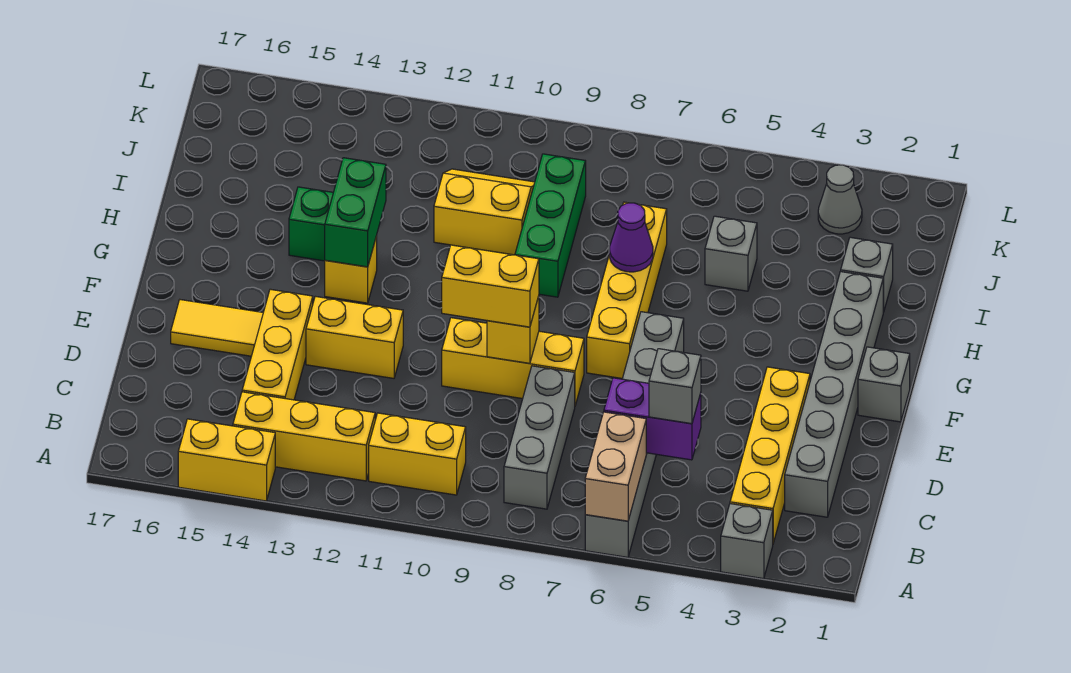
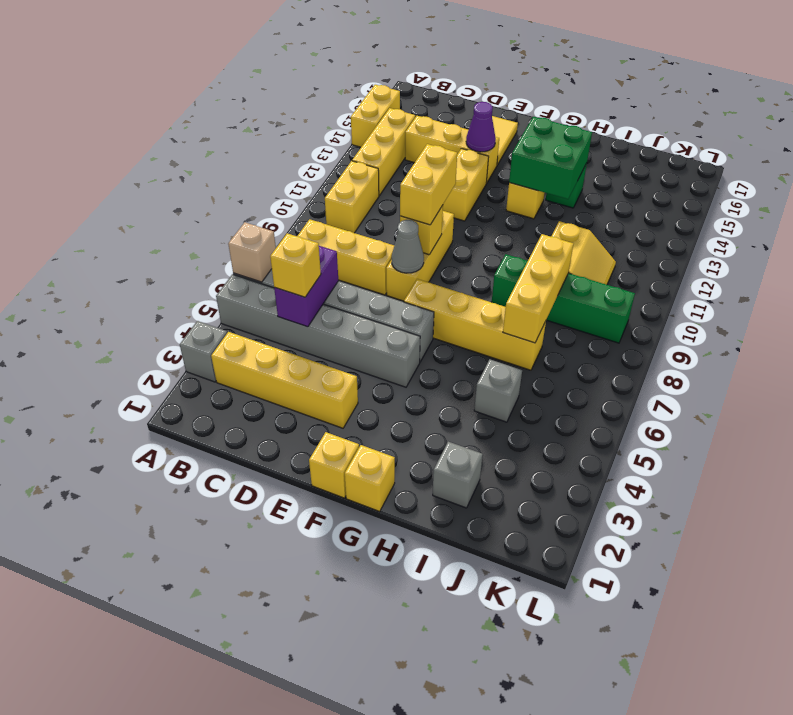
tan brick A6:B6 level 2 -> tan brick A6 level 2
grey brick B8:D8 level 1 -> yellow brick B8:D8 level 1
grey brick C2:H2 level 1 -> grey brick A5:F5 level 1
grey brick C5 level 3 -> yellow brick C5 level 3
grey brick F1 level 1 -> yellow brick F1 level 1
none -> yellow brick G1 level 1
green brick G13:H13 level 2 -> green brick G13:H14 level 2
purple cone H7 level 2 -> purple cone E14 level 2
green brick H9:J9 level 1 -> green brick H9:K9 level 1
none -> yellow brick I7:I9 level 2
grey cone K3 level 1 -> grey cone E8 level 2

